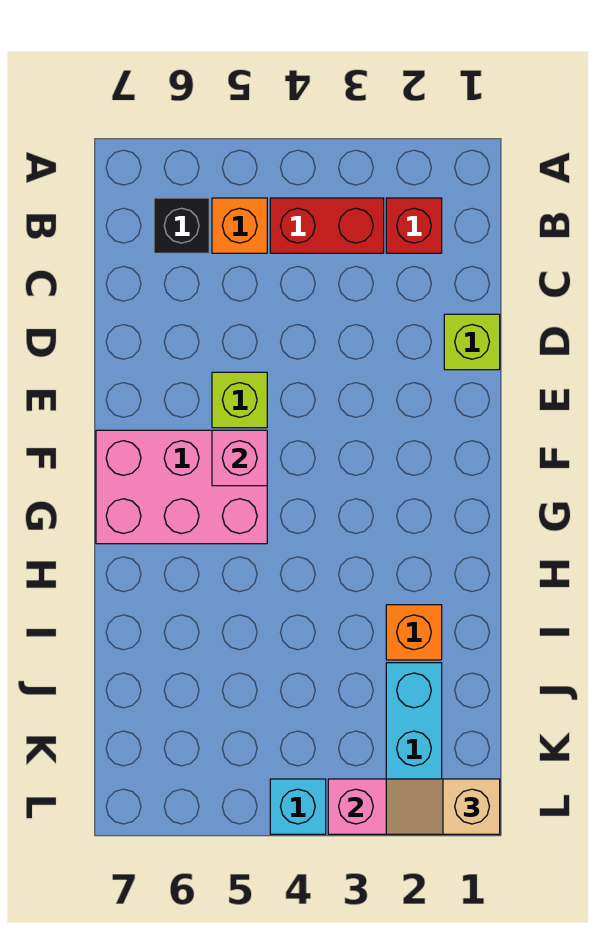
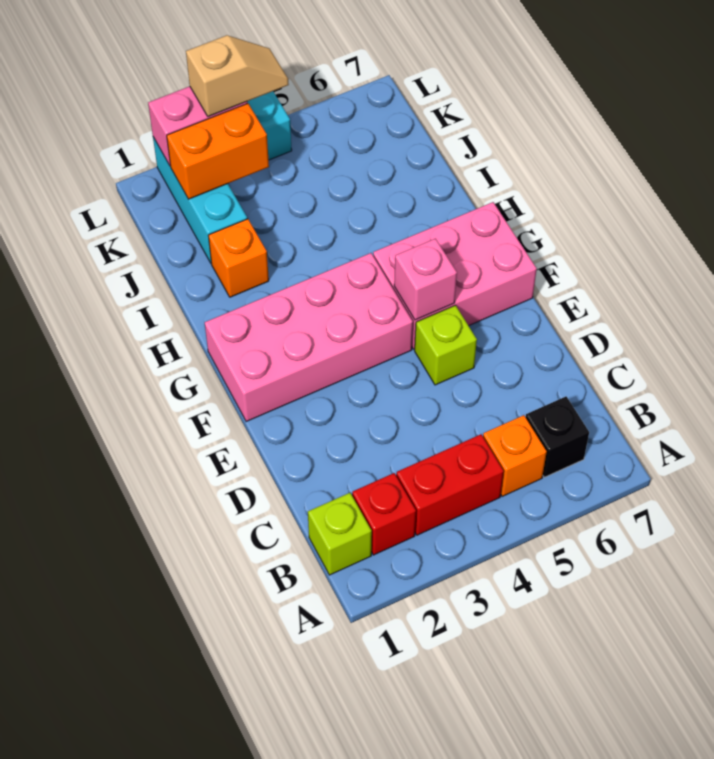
lime brick D1 level 1 -> lime brick B1 level 1
none -> pink brick F1:G4 level 1
none -> orange brick K2:K3 level 2
tan slope L1:L2 level 3 top 1 -> tan slope L3:L4 level 3 top 3

